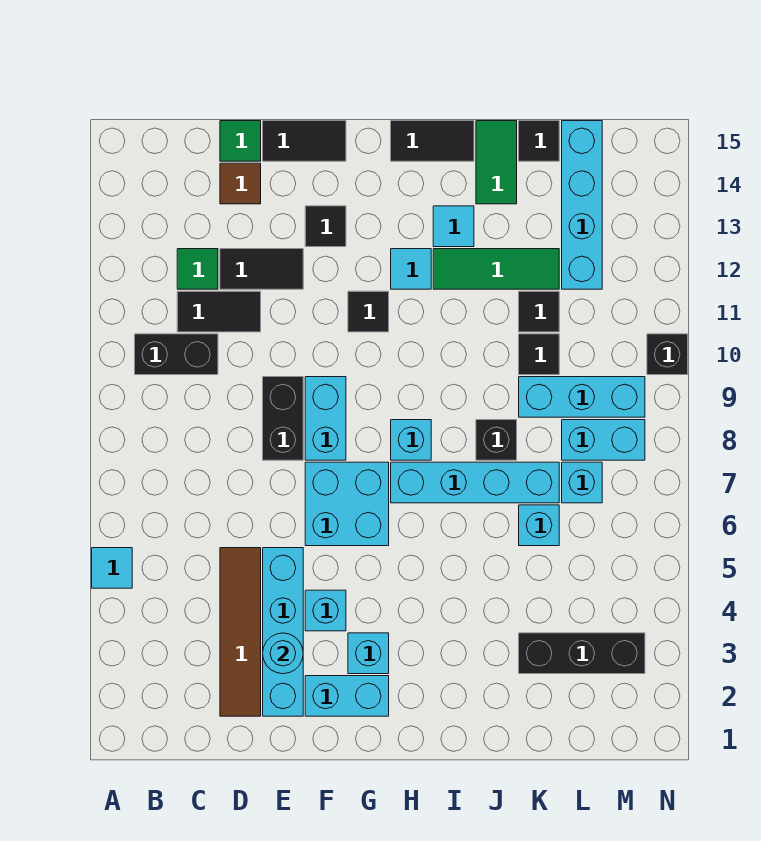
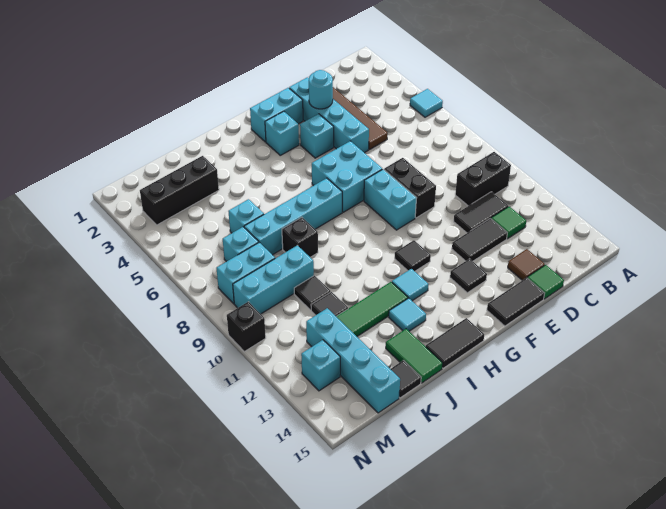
cyan brick H8 level 1 -> cyan brick M13 level 1

